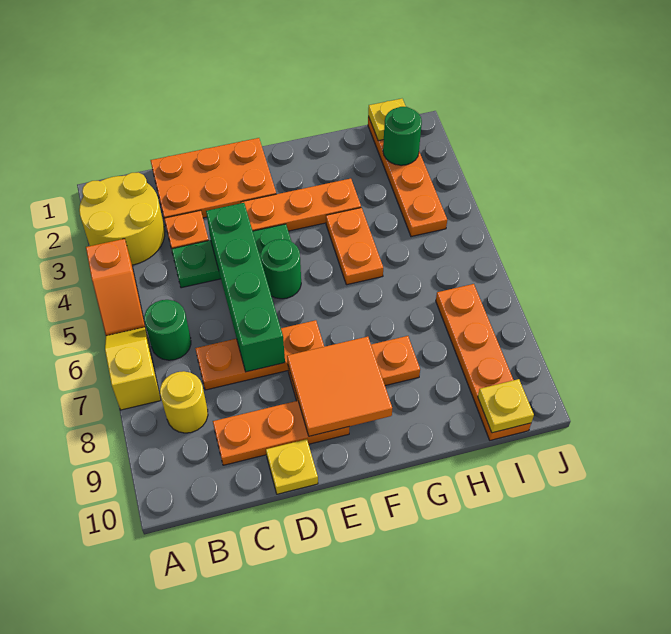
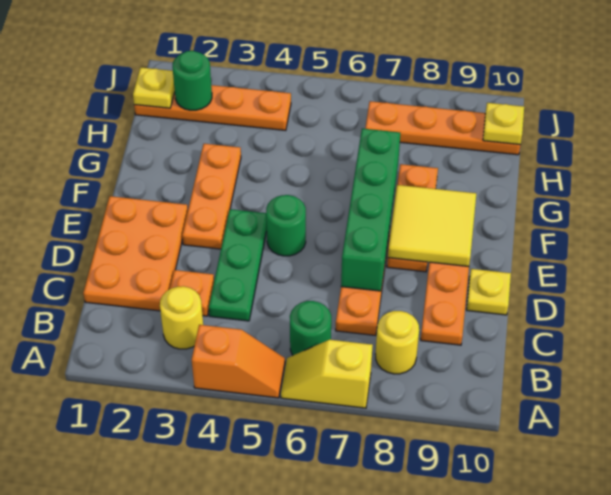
yellow round brick A2:B3 level 1 -> yellow round brick B3 level 1
green brick D4:D7 level 2 -> green brick D7:G7 level 2
orange tile E8:F9 level 2 -> yellow tile E8:F9 level 2
orange plate G4:G5 level 1 -> none

